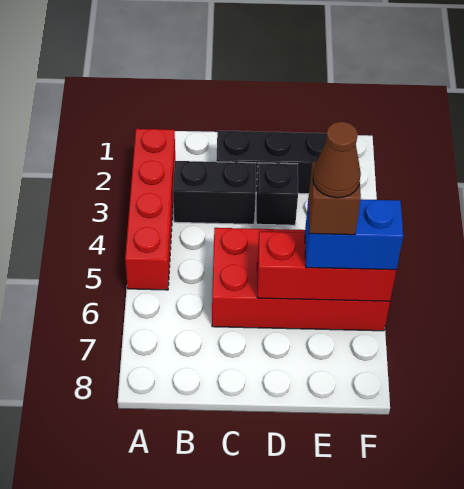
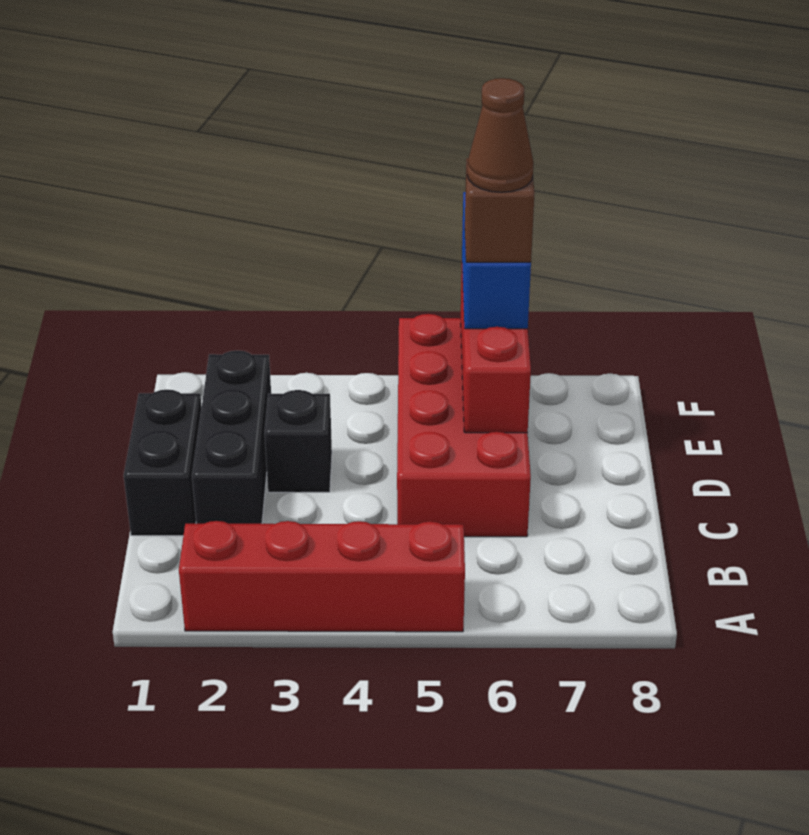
black brick B3:C3 level 1 -> black brick C1:D1 level 1

